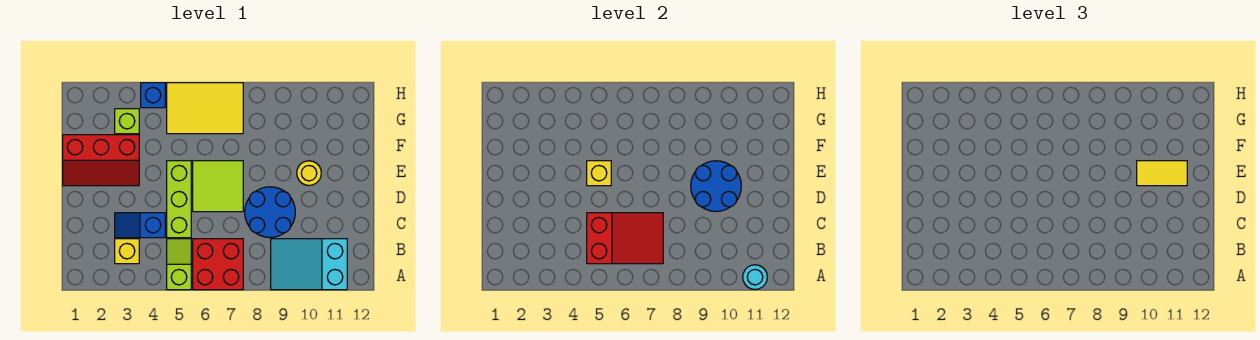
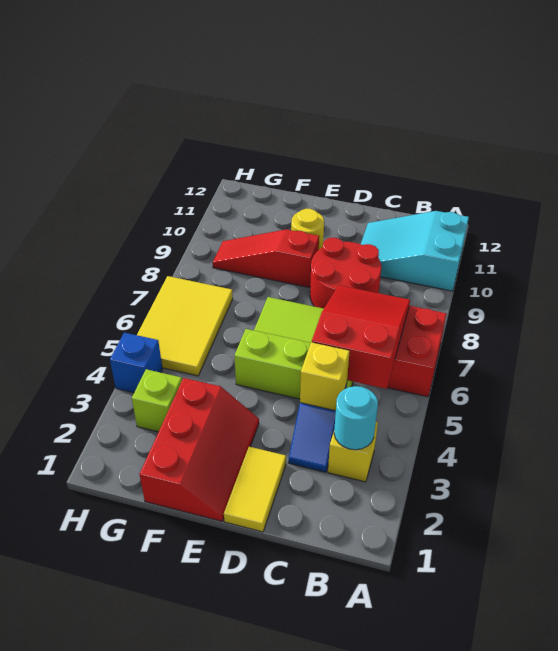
lime slope A5:B5 level 1 top A -> none
cyan slope A9:B11 level 1 top 11 -> cyan slope A10:C11 level 1 top A
cyan round brick A11 level 2 -> cyan round brick B3 level 2
blue round brick C8:D9 level 1 -> red round brick C8:D9 level 1
blue round brick D9:E10 level 2 -> none
yellow brick E5 level 2 -> yellow brick C4 level 2
none -> red slope E9:G9 level 1 top E
yellow tile E10:E11 level 3 -> yellow tile D1:D2 level 1

